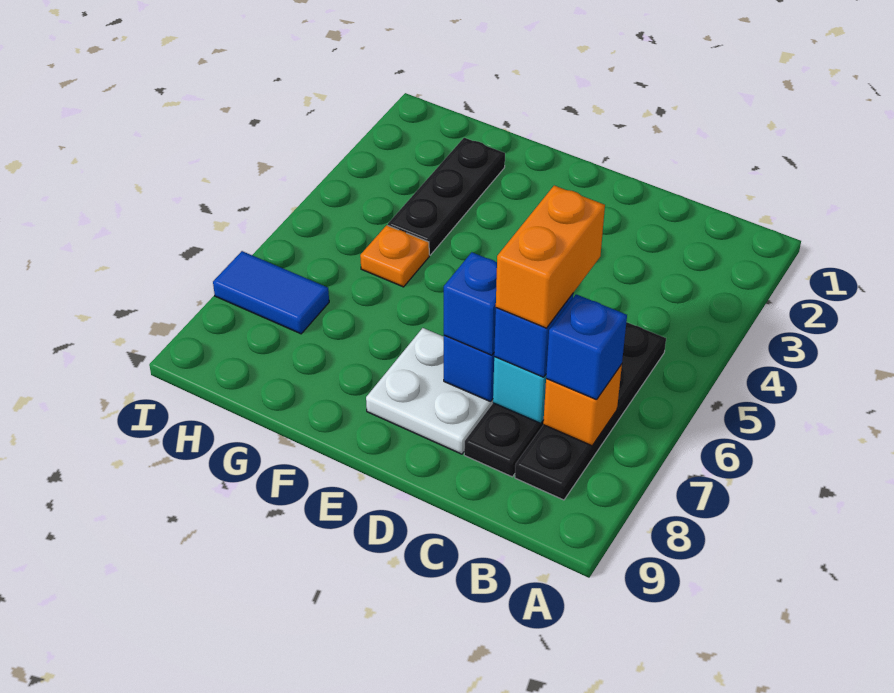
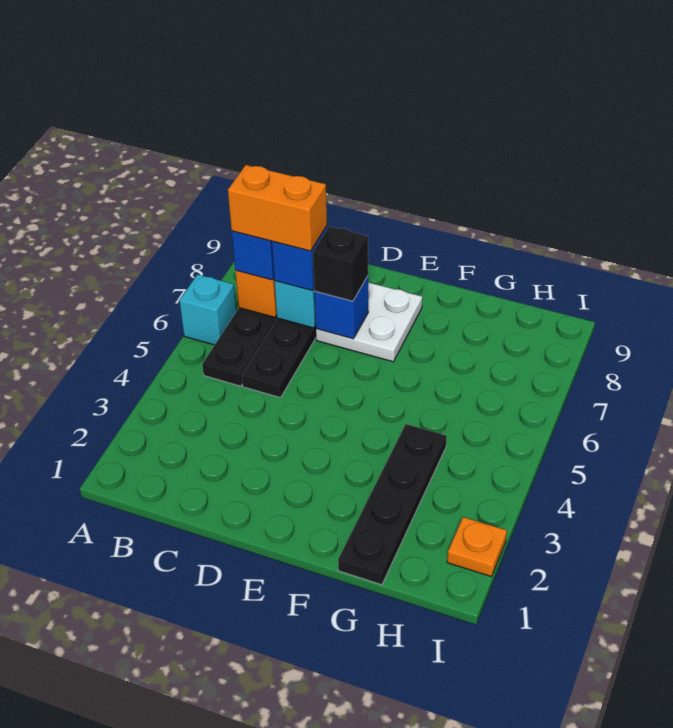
none -> cyan brick A6 level 1
orange brick C6:C7 level 4 -> orange brick B7:C7 level 4
blue brick D7 level 3 -> black brick D7 level 3
black plate G2:G4 level 1 -> black plate G1:G4 level 1
orange plate G5 level 1 -> orange plate I2 level 1
blue tile H7:I7 level 1 -> none

